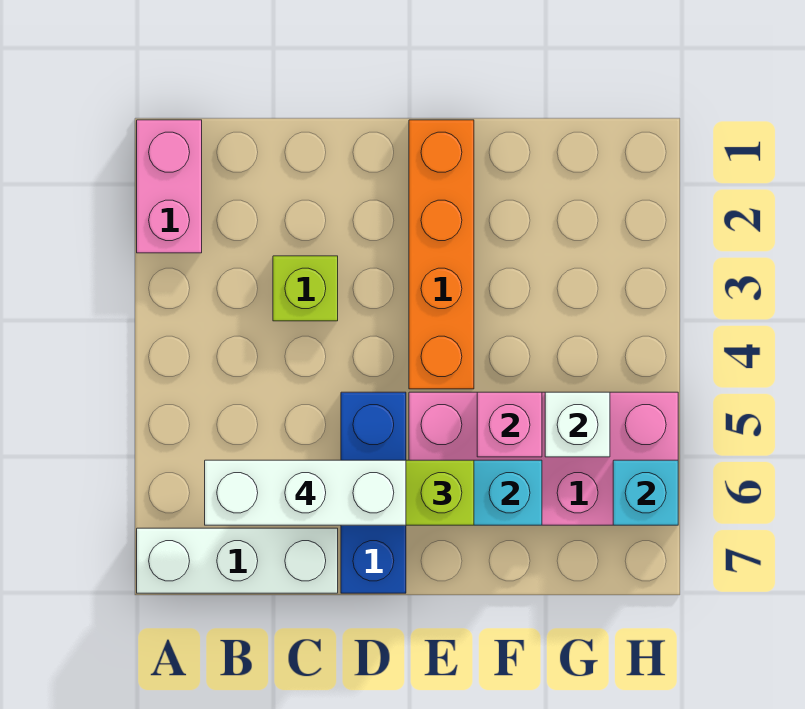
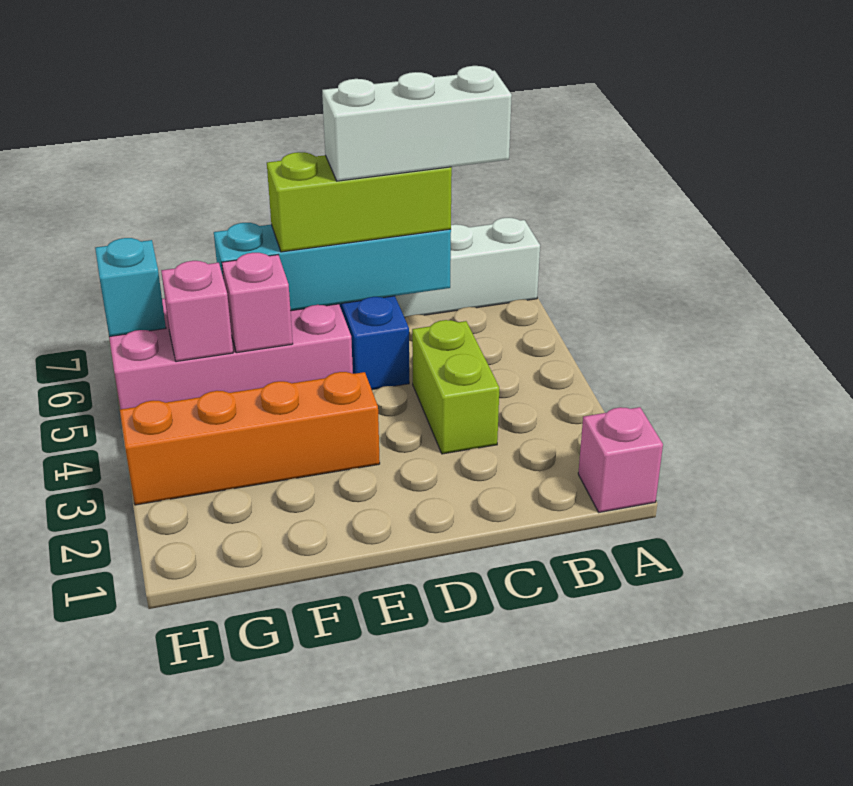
pink brick A1:A2 level 1 -> pink brick A1 level 1
lime brick C3 level 1 -> lime brick C3:C4 level 1
orange brick E1:E4 level 1 -> orange brick E3:H3 level 1
white brick G5 level 2 -> pink brick G5 level 2

